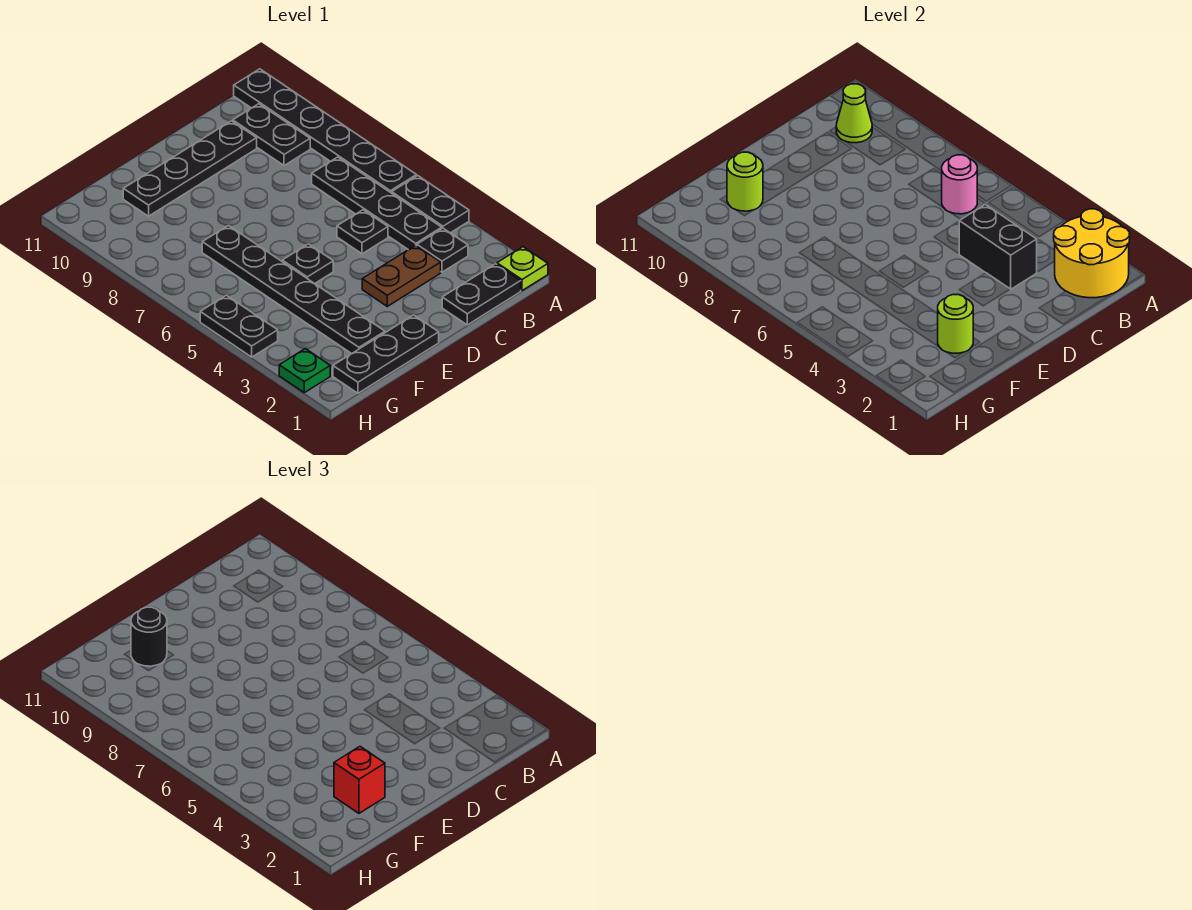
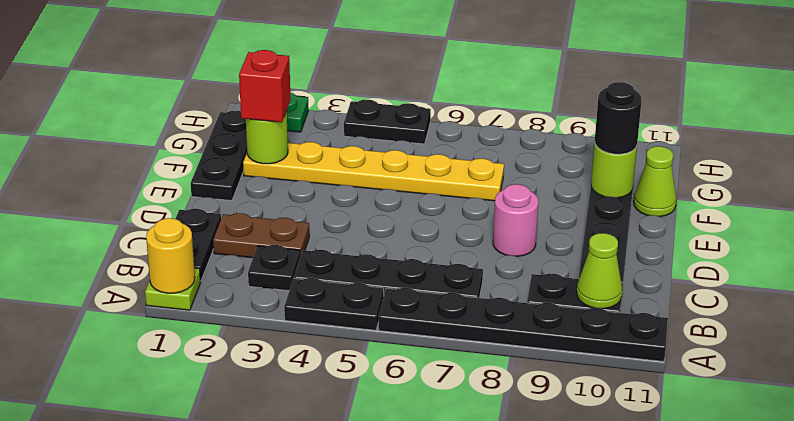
yellow round brick A1:B2 level 2 -> yellow round brick A1 level 2
pink round brick B6 level 2 -> pink round brick D8 level 1
brown plate C3:D3 level 1 -> brown plate C2:C3 level 1
black brick C3:C4 level 2 -> none
black plate C5 level 1 -> none
black plate E5 level 1 -> none
black plate F2:F7 level 1 -> yellow plate F2:F7 level 1
none -> lime cone F11 level 1

